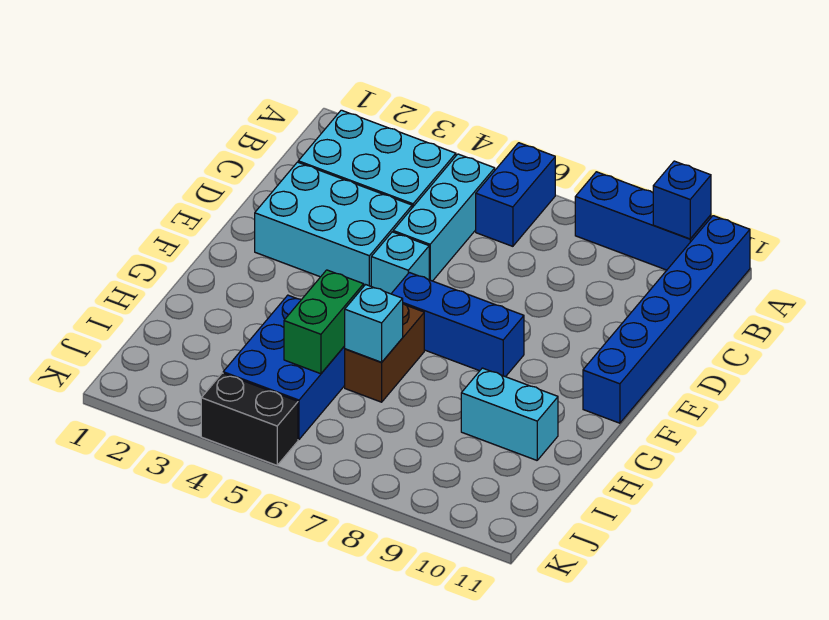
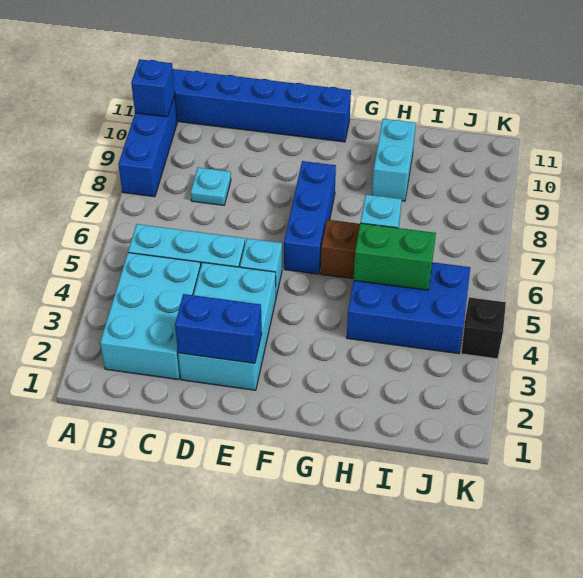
blue brick A6:B6 level 1 -> blue brick D2:E2 level 2
none -> cyan plate C8 level 1
black brick K4:K5 level 1 -> black brick K4 level 1

